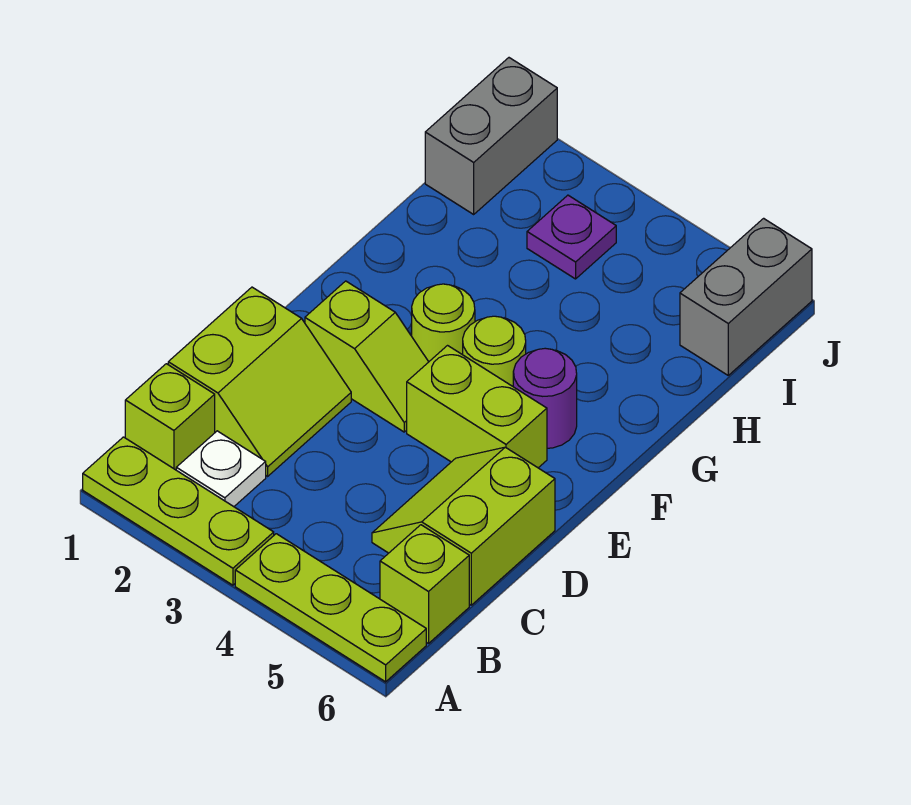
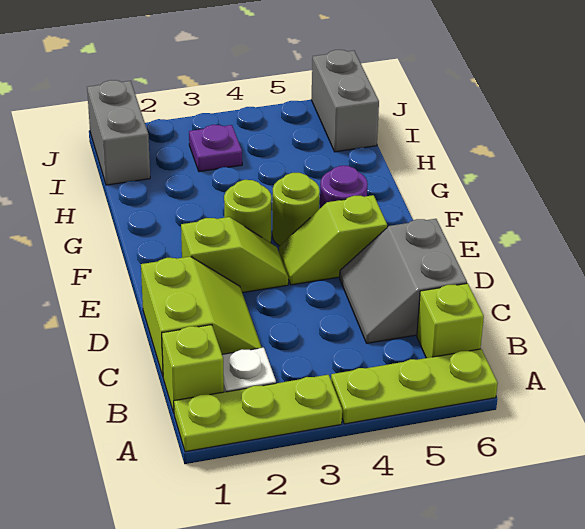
lime slope C5:D6 level 1 top 6 -> grey slope C5:D6 level 1 top 6
lime brick E4:E5 level 1 -> lime slope E4:E5 level 1 top 5

